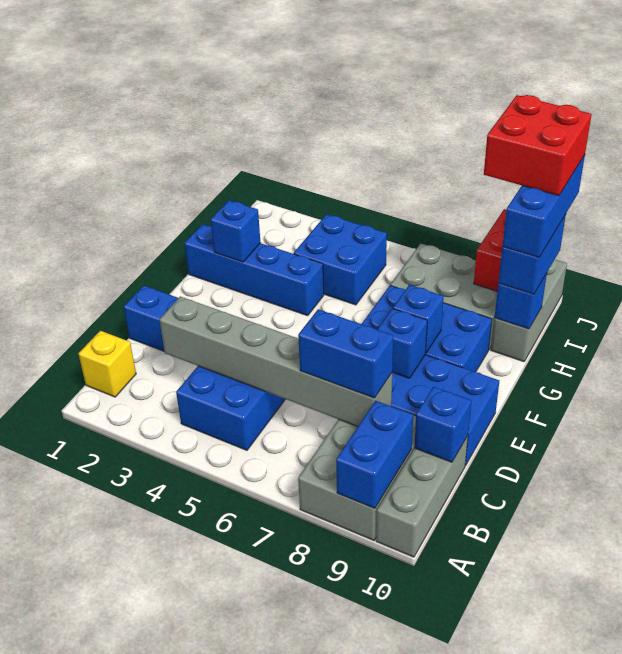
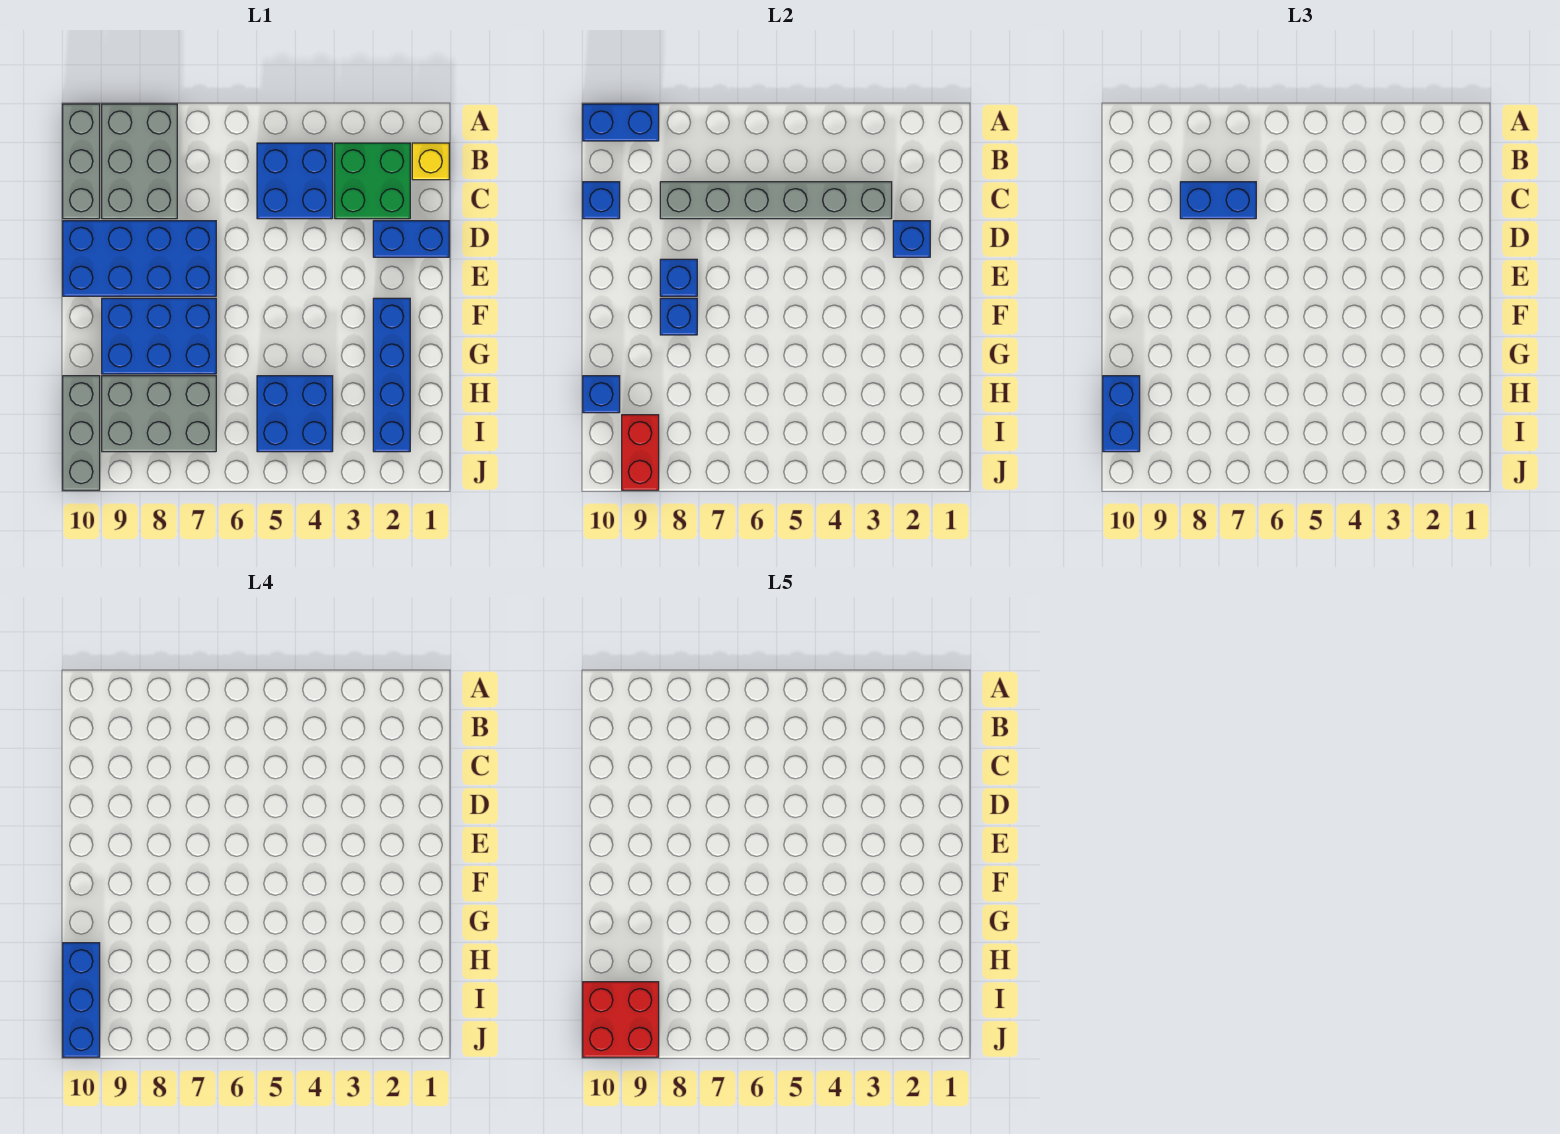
blue brick A9:B9 level 2 -> blue brick A9:A10 level 2
none -> green brick B2:C3 level 1
blue brick G1:G4 level 1 -> blue brick F2:I2 level 1
blue brick G2 level 2 -> blue brick D2 level 2

